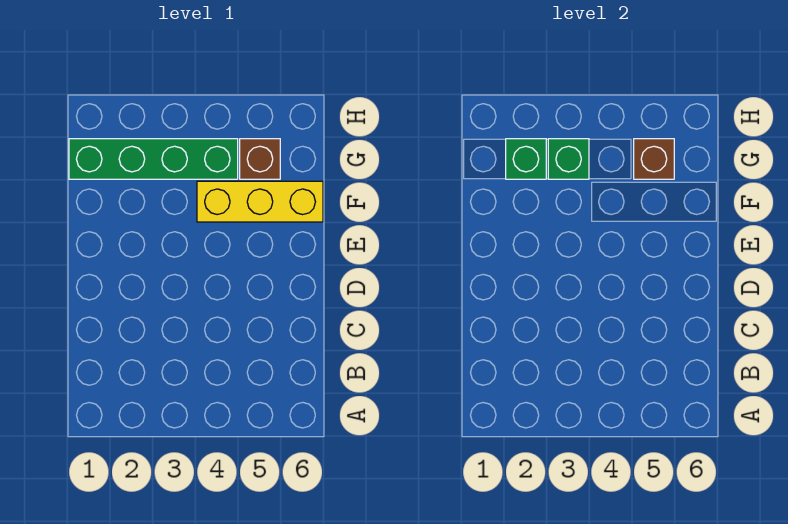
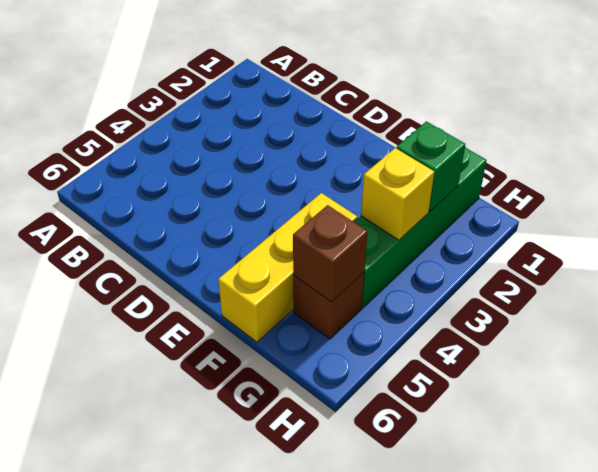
green brick G3 level 2 -> yellow brick G3 level 2

